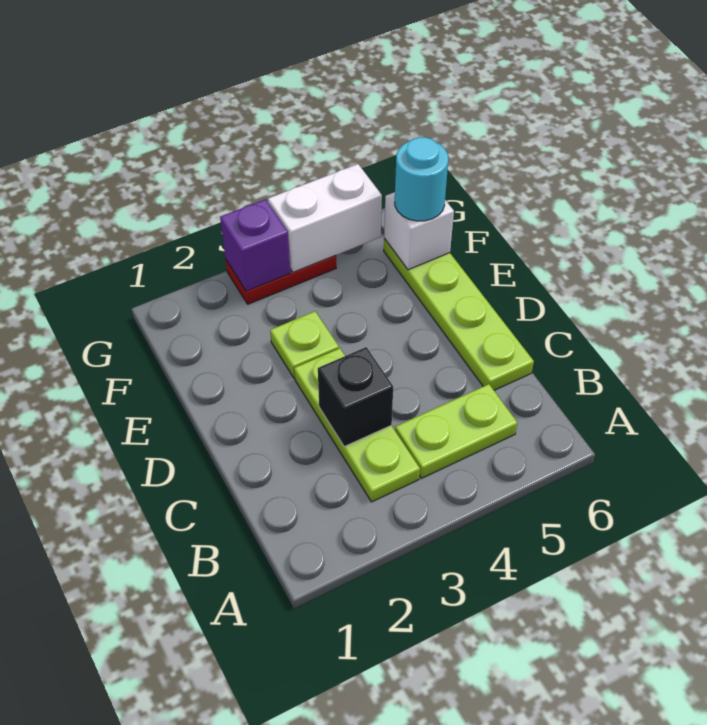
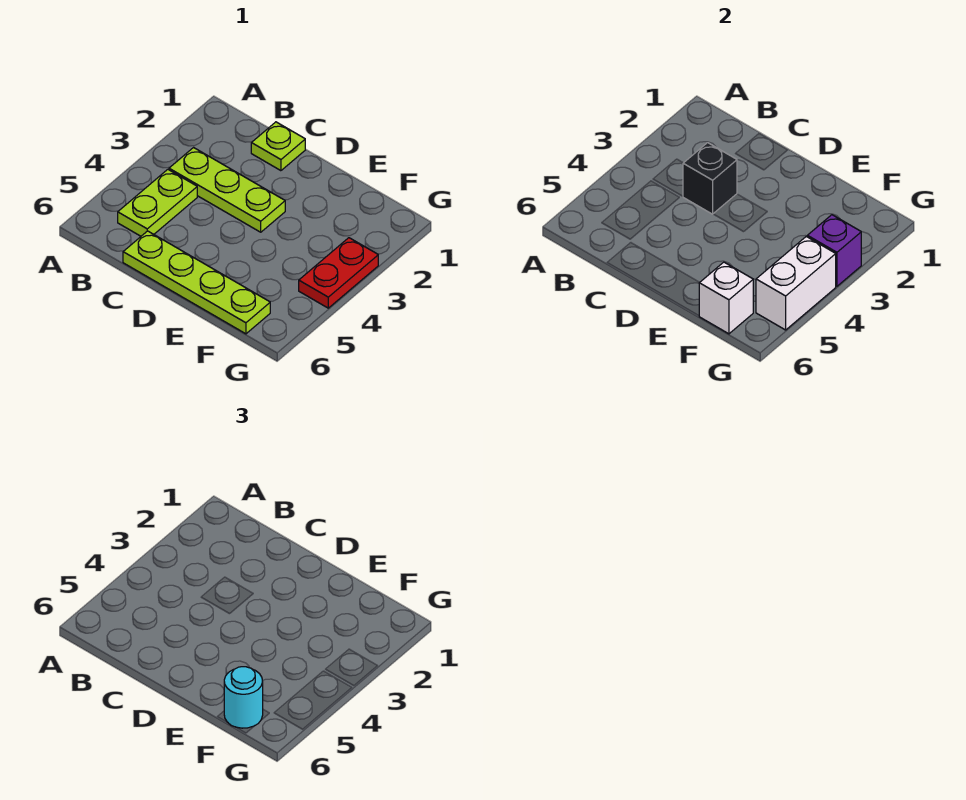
lime plate E3 level 1 -> lime plate C1 level 1

